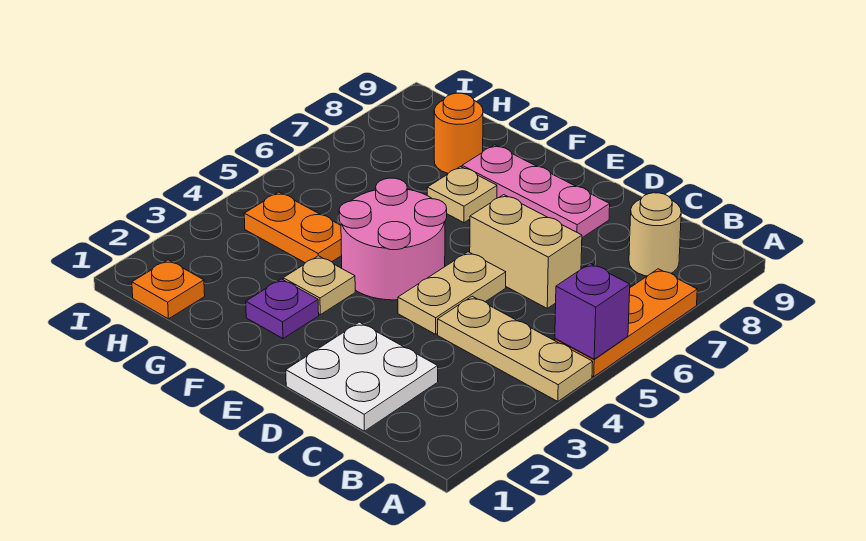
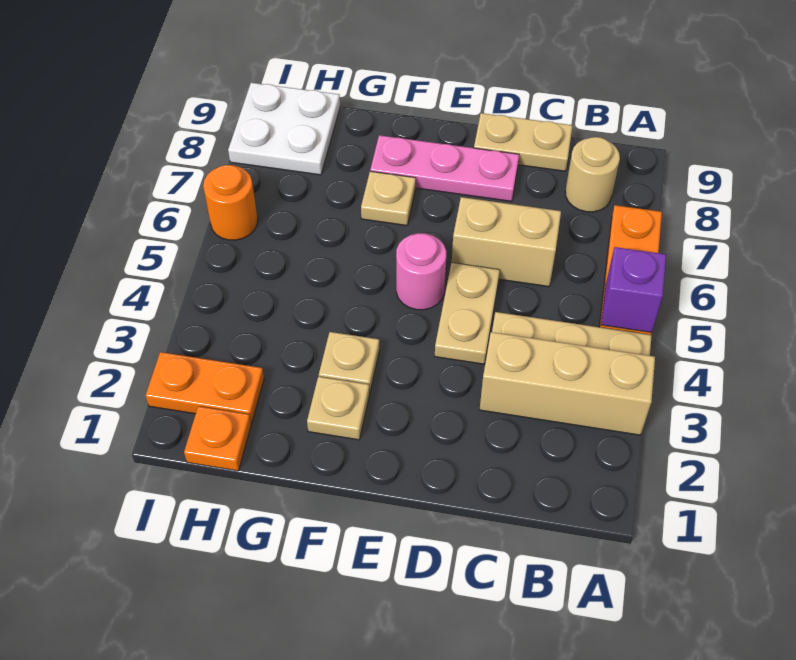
none -> tan brick A3:C3 level 1
white plate C1:D2 level 1 -> white plate H8:I9 level 1
none -> tan plate C9:D9 level 1
pink round brick E4:F5 level 1 -> pink round brick E5 level 1
purple plate F2 level 1 -> tan plate F2 level 1
orange plate G4:H4 level 1 -> orange plate H2:I2 level 1
orange round brick G8 level 1 -> orange round brick I6 level 1

